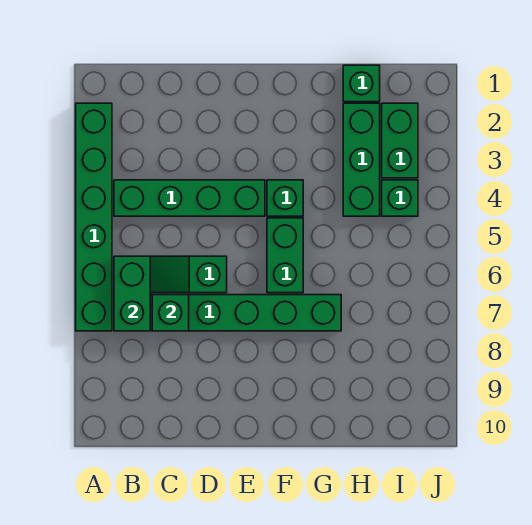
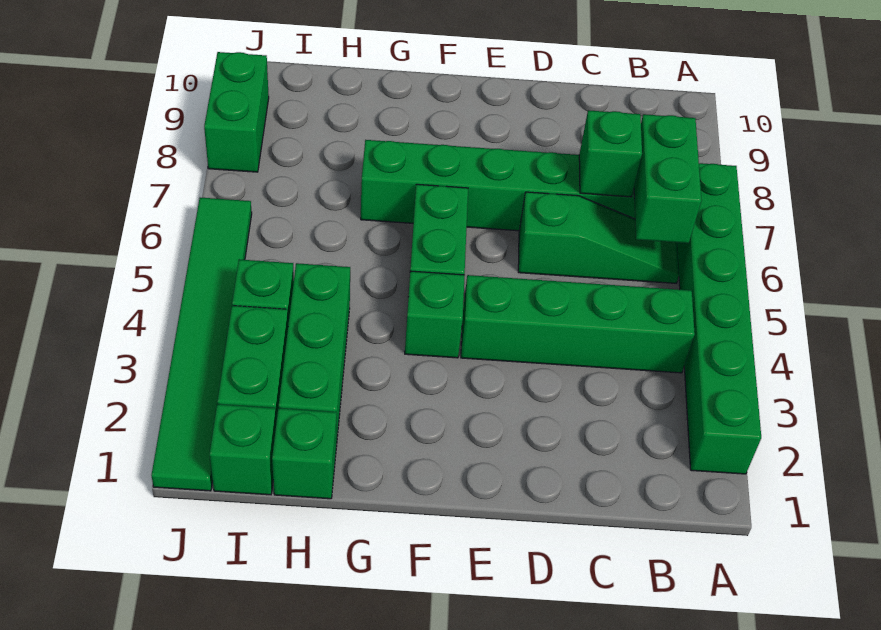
none -> green brick I1 level 1
none -> green tile J1:J6 level 1
none -> green brick J8:J9 level 1

